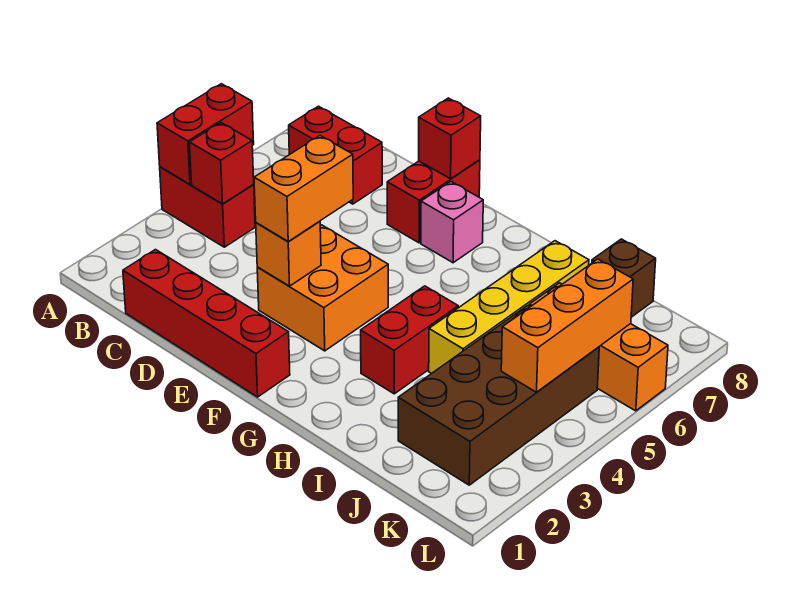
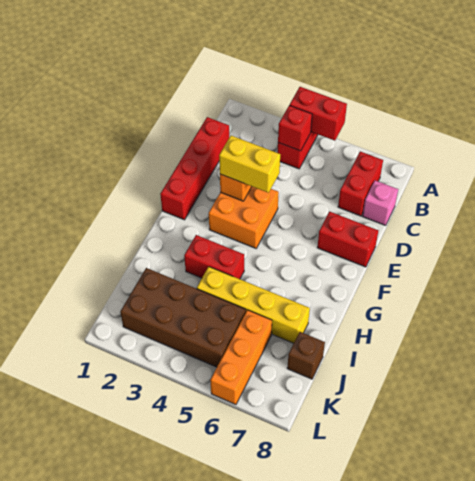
orange brick E3:E4 level 3 -> yellow brick E3:E4 level 3
red brick E8 level 2 -> none
pink brick F7 level 1 -> pink brick C8 level 1
orange brick K4:K6 level 2 -> none

